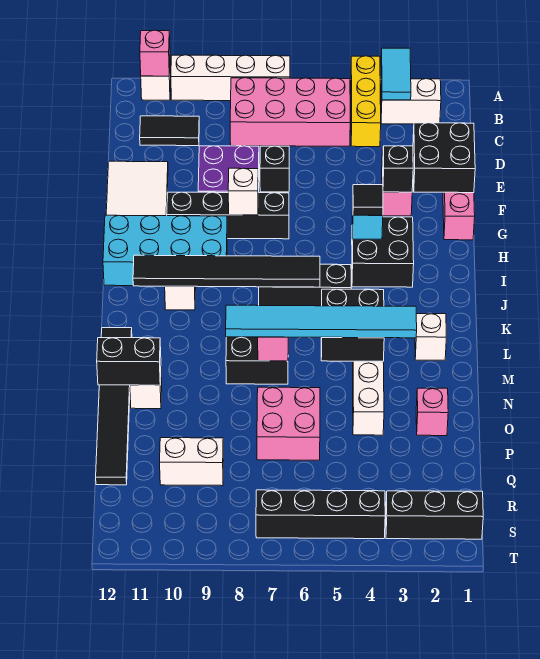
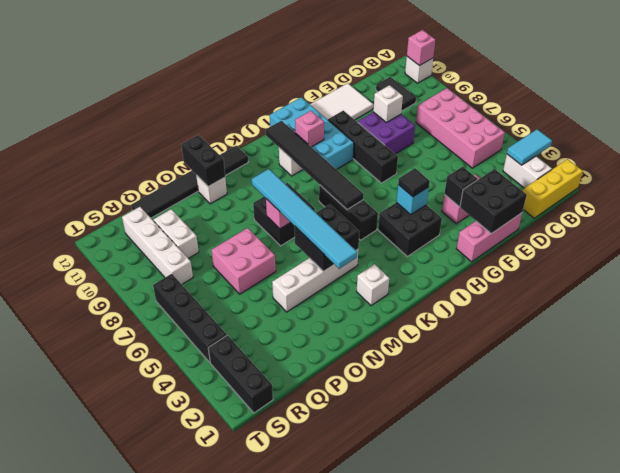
yellow brick A4:C4 level 1 -> yellow brick A1:C1 level 1
white brick A7:A10 level 1 -> white brick R8:R11 level 1
black brick E7 level 1 -> none
white brick G8 level 2 -> white brick E9 level 2
pink brick O2 level 1 -> pink brick I10 level 2

